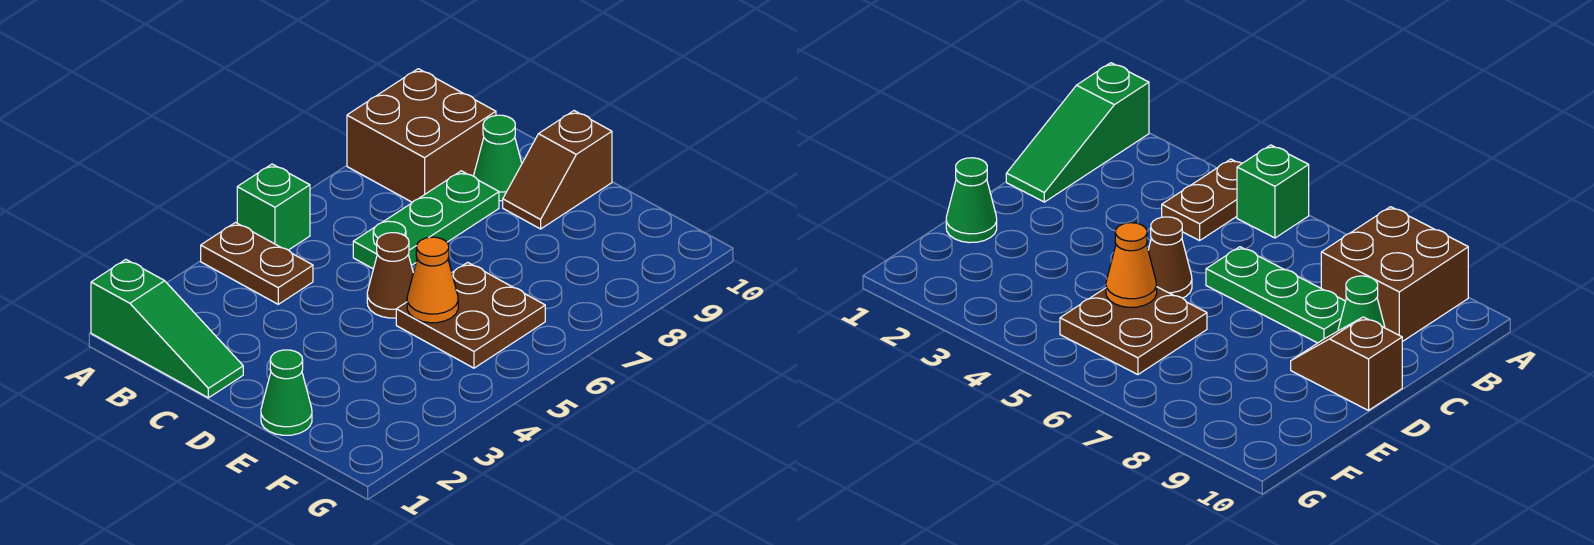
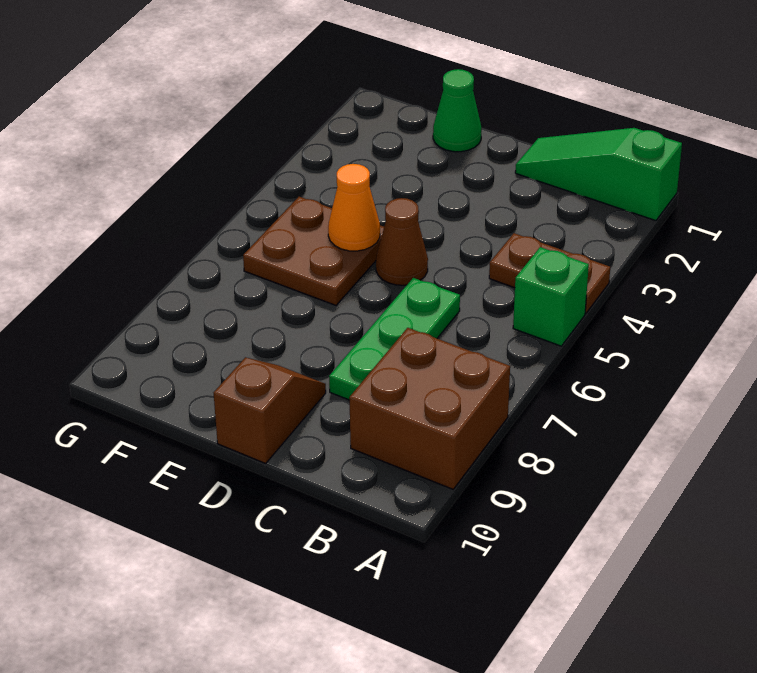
green cone C9 level 1 -> none

